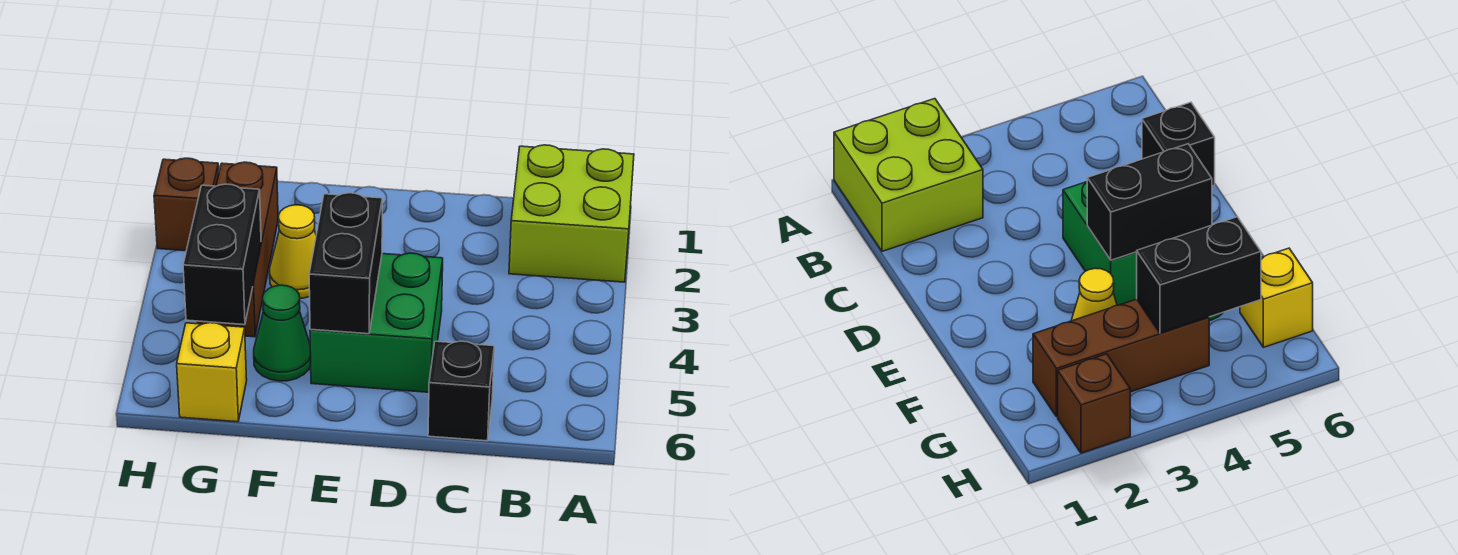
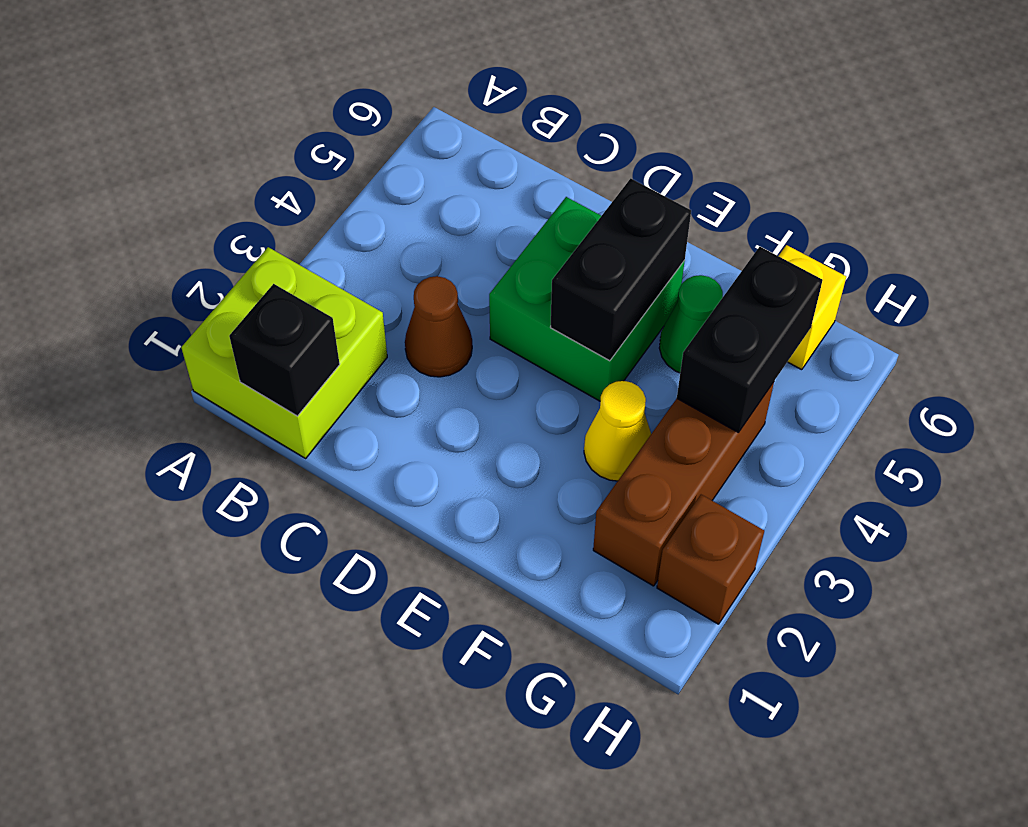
none -> brown cone C3 level 1
black brick C6 level 1 -> black brick B1 level 2

